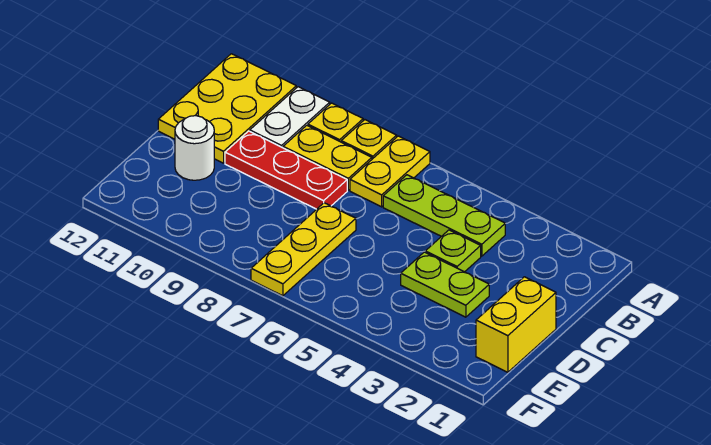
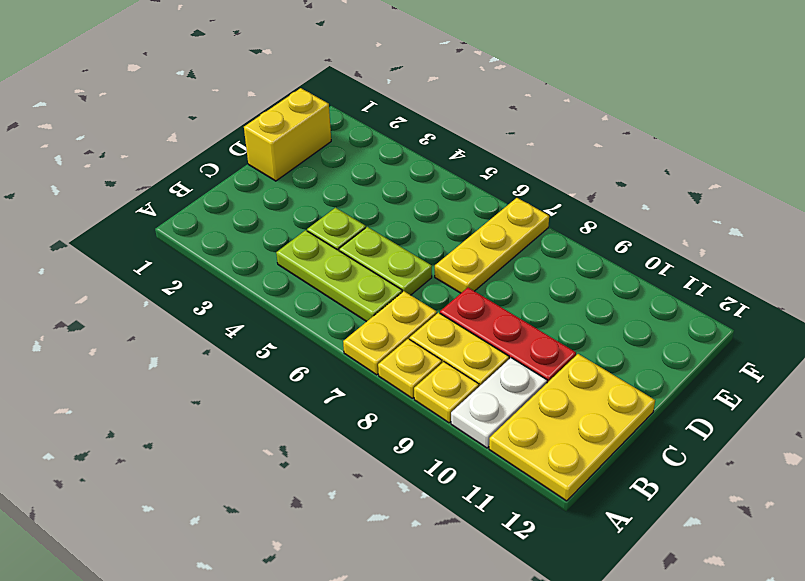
lime plate D3:D4 level 1 -> lime plate C5:C6 level 1
white round brick D11 level 1 -> none

